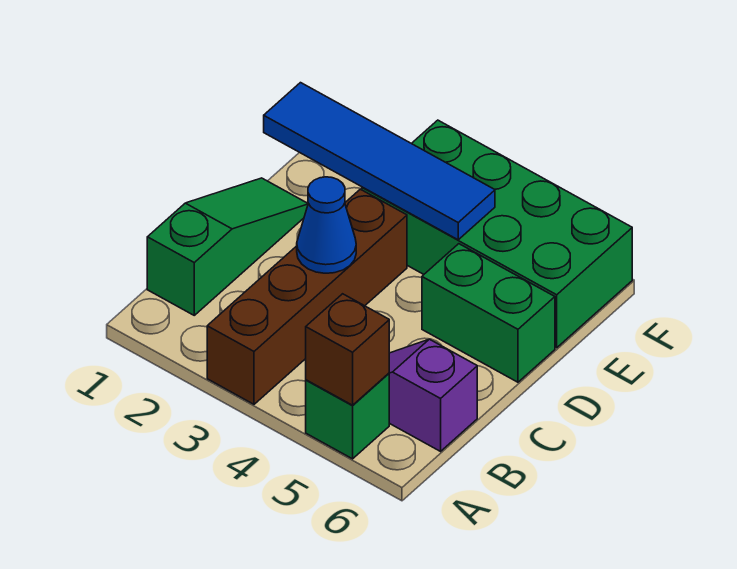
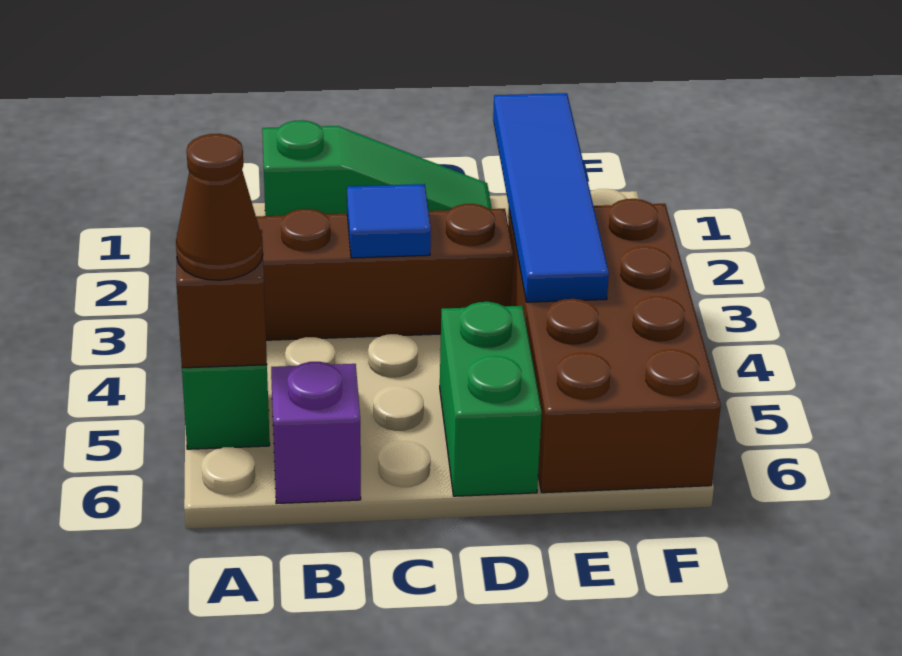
none -> brown cone A5 level 3
blue cone C3 level 2 -> blue tile C3 level 2
green brick E3:F6 level 1 -> brown brick E3:F6 level 1

